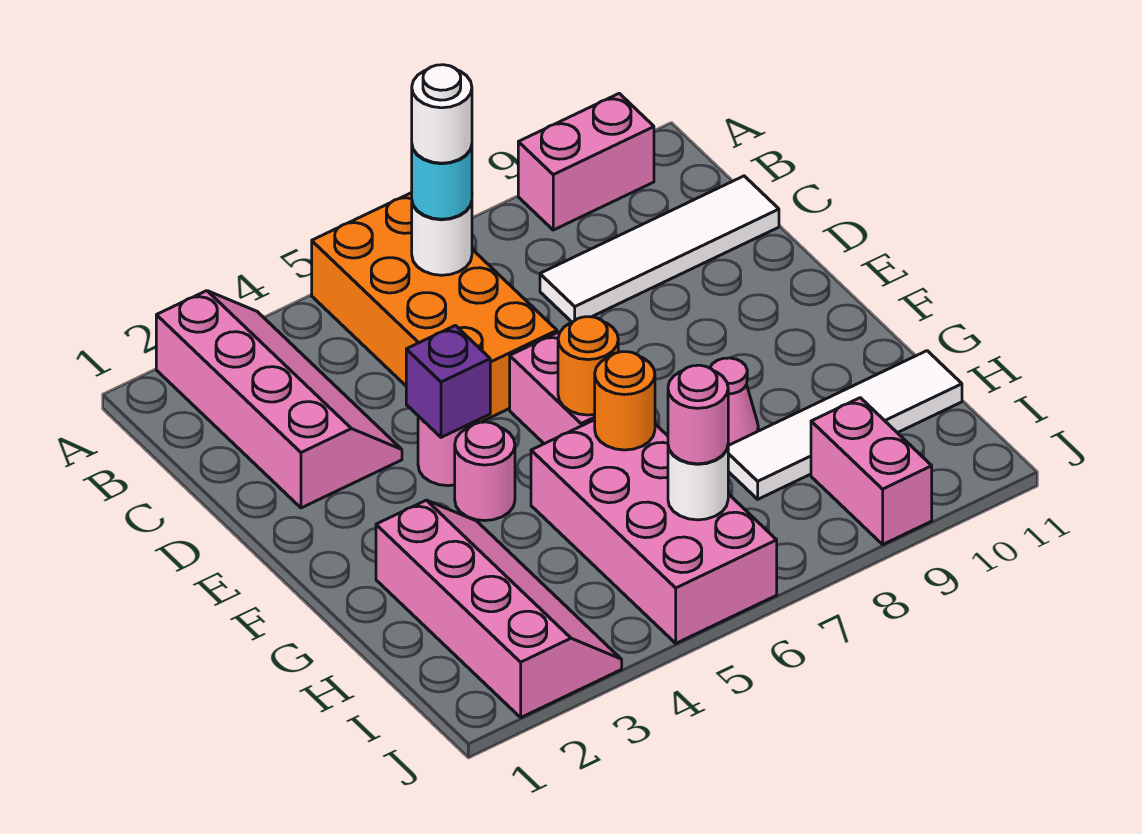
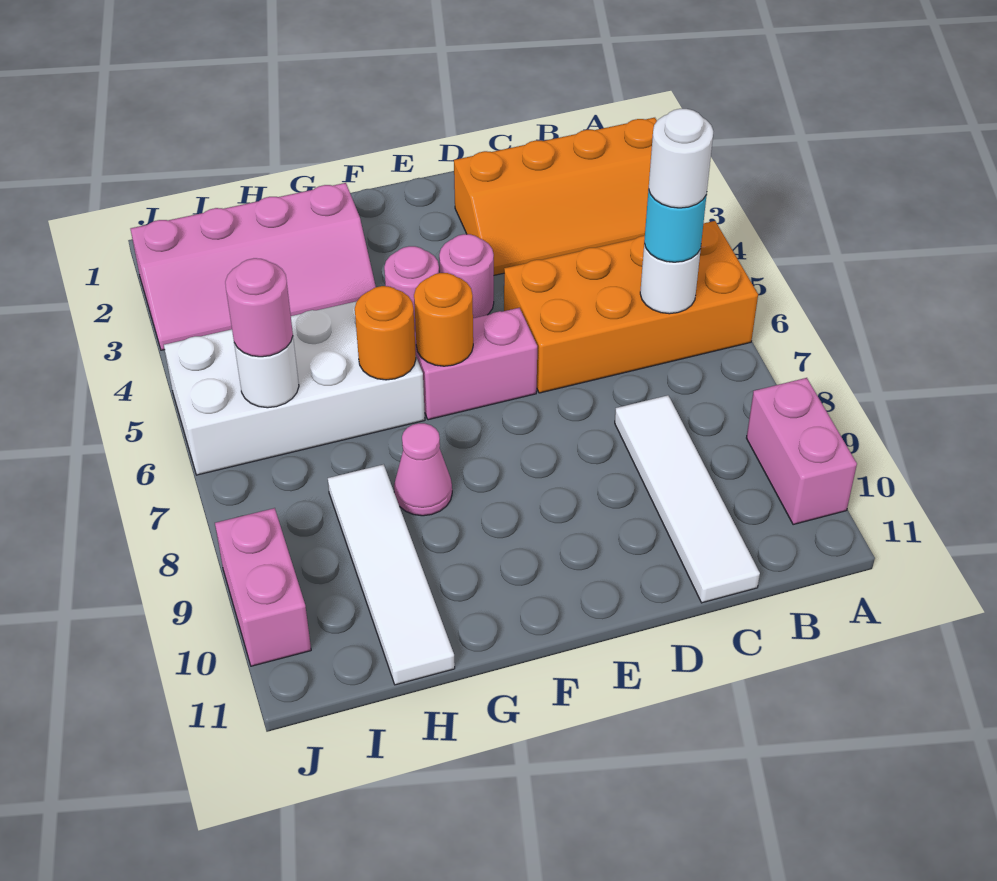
pink slope A2:D3 level 1 top 2 -> orange slope A2:D3 level 1 top 2
purple brick E4 level 2 -> none
pink brick G5:J6 level 1 -> white brick G5:J6 level 1
pink brick I9:J9 level 1 -> pink brick J9:J10 level 1

